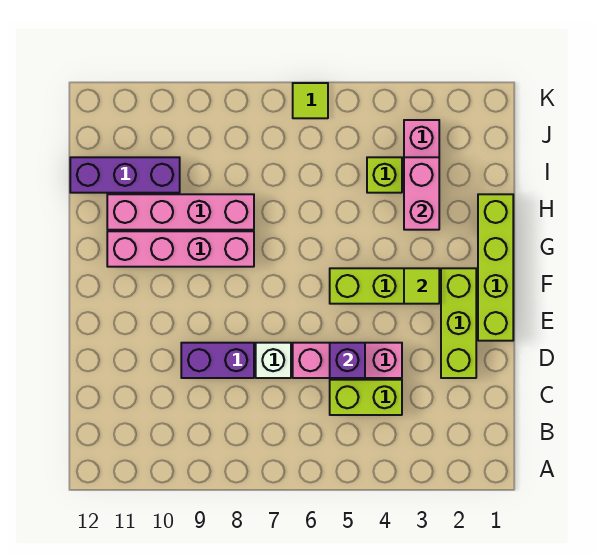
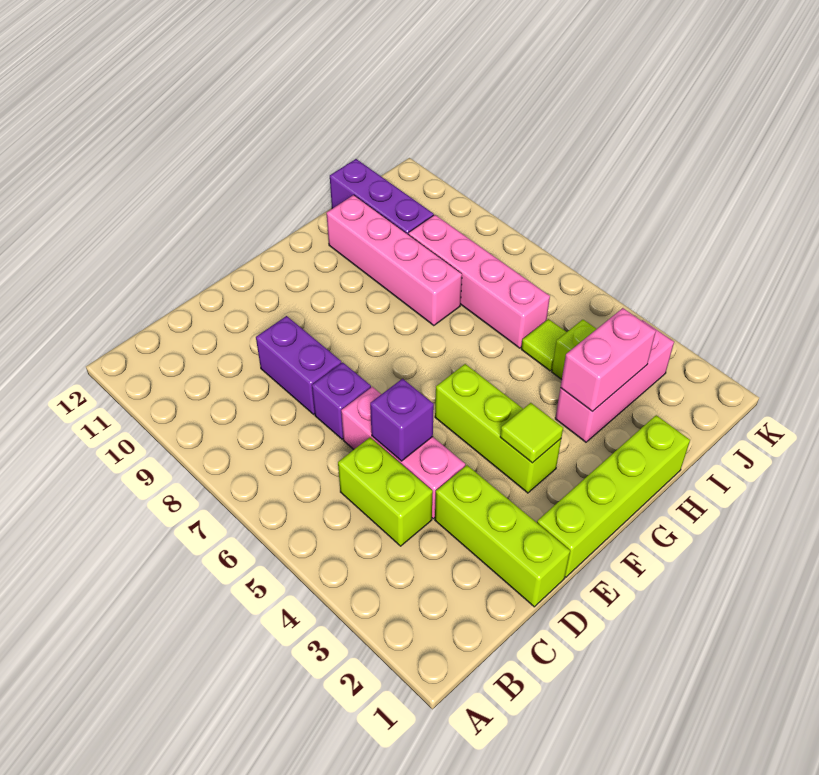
lime brick D2:F2 level 1 -> lime brick D1:D3 level 1
white brick D7 level 1 -> purple brick D7 level 1
pink brick G8:G11 level 1 -> pink brick I6:I9 level 1
lime tile K6 level 1 -> lime tile I5 level 1

